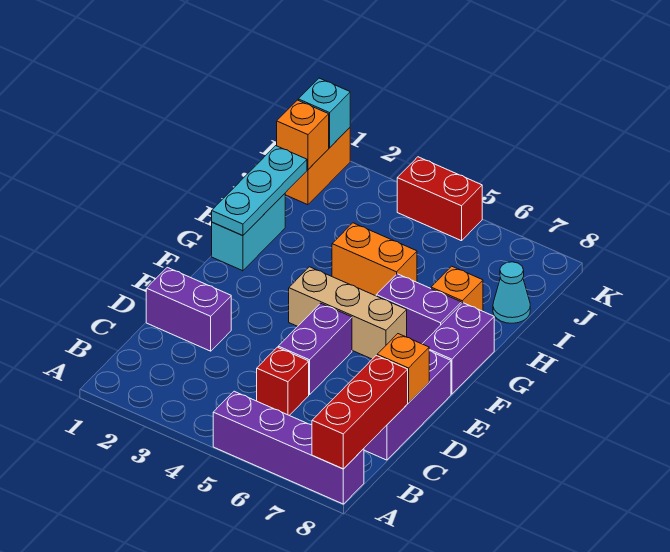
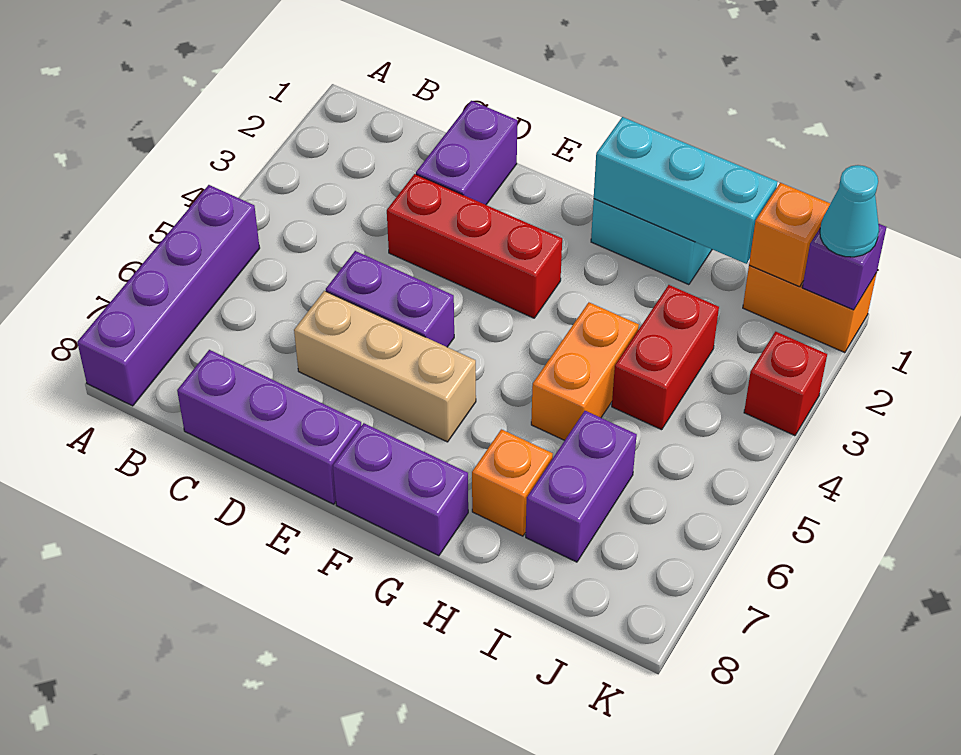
red brick A8:C8 level 2 -> red brick D3:F3 level 1
red brick C5 level 1 -> red brick K3 level 1
orange brick D8 level 2 -> none
tan brick F4:F6 level 1 -> tan brick D6:F6 level 1
cyan plate G1:I1 level 2 -> cyan brick G1:I1 level 2
purple brick G6:G7 level 1 -> purple brick I6:I7 level 1
cyan cone I8 level 1 -> cyan cone K1 level 3
cyan brick K1 level 2 -> purple brick K1 level 2
red brick K4:K5 level 1 -> red brick I3:I4 level 1

